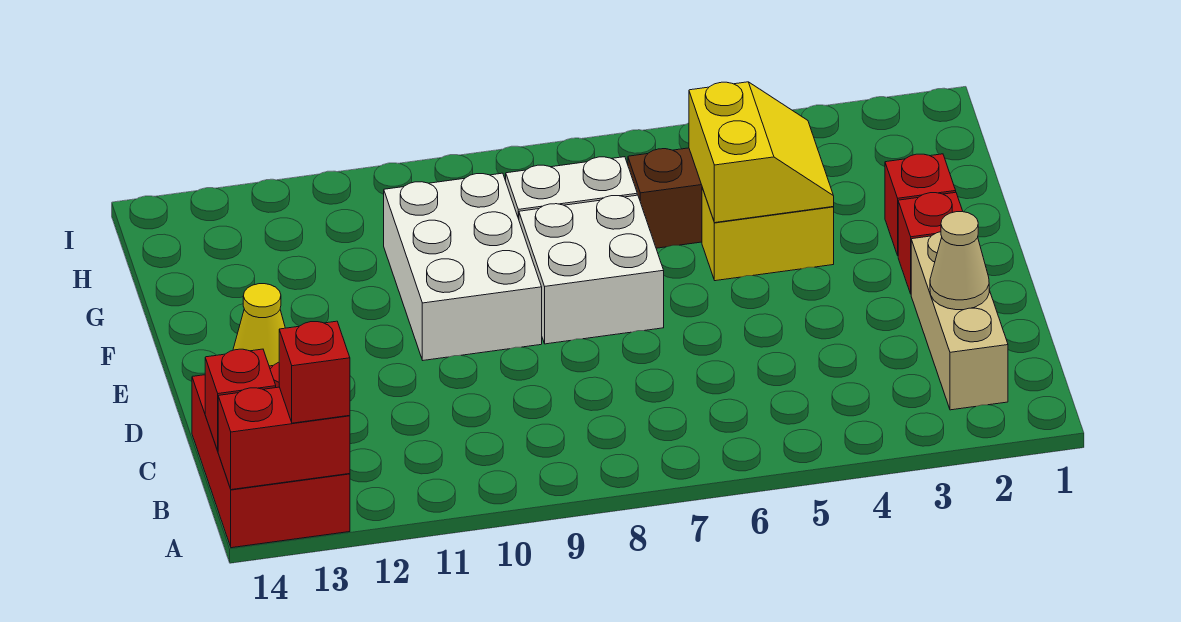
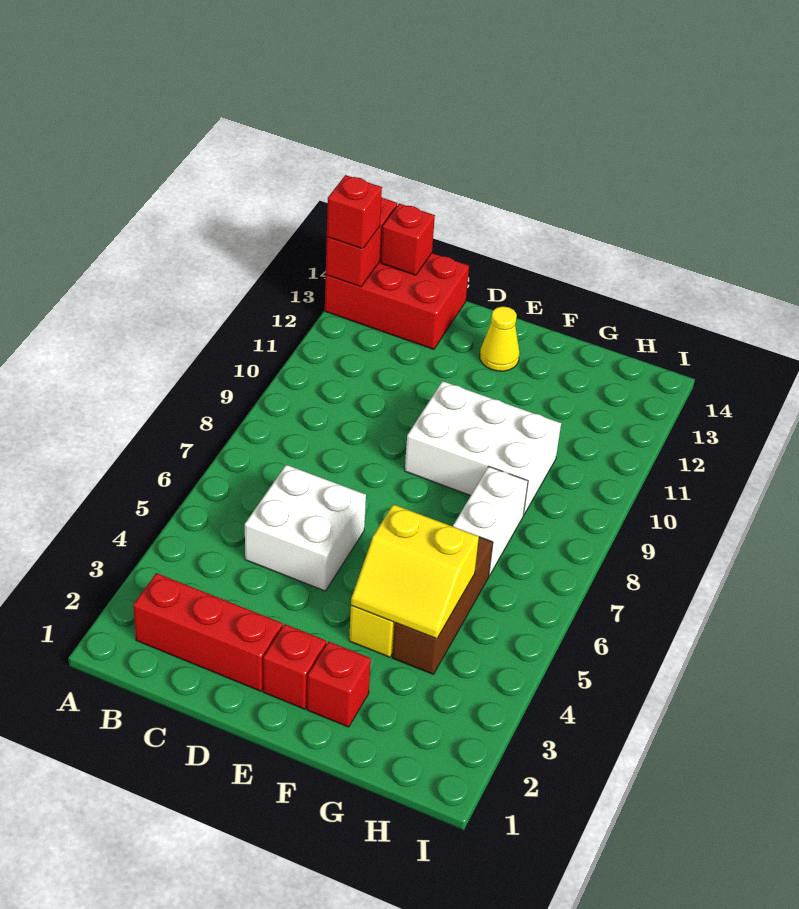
tan brick B2:D2 level 1 -> red brick B2:D2 level 1
tan cone C2 level 2 -> none
white brick E7:F8 level 1 -> white brick C5:D6 level 1

